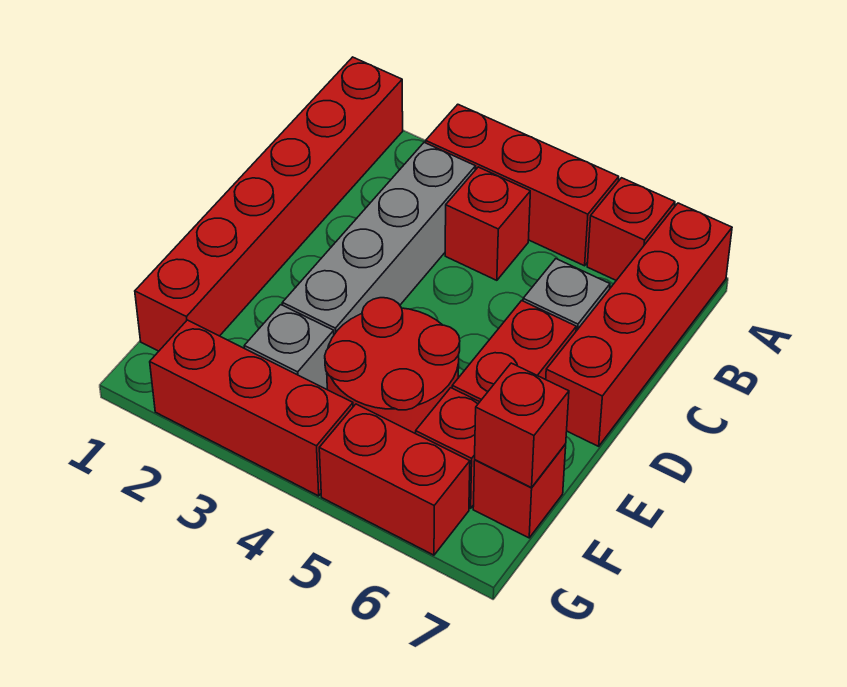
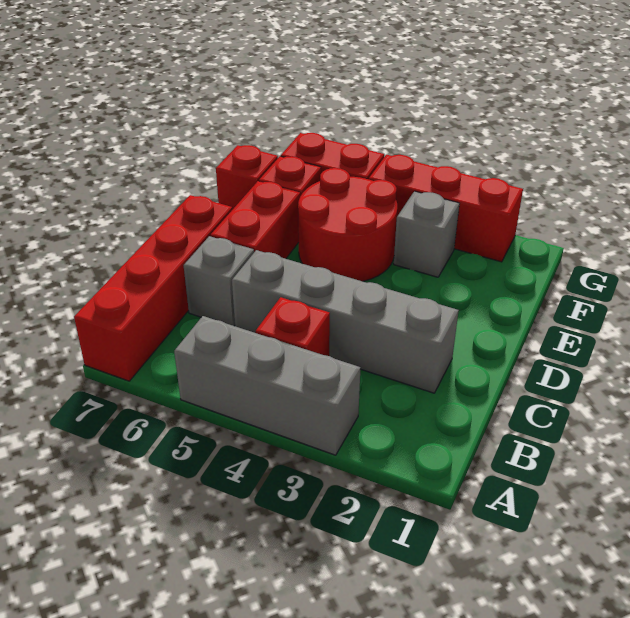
red brick A1:F1 level 1 -> none
red brick A3:A5 level 1 -> grey brick A3:A5 level 1
red brick A6 level 1 -> none
grey brick B3:E3 level 1 -> grey brick C2:C5 level 1
red brick F7 level 2 -> none

